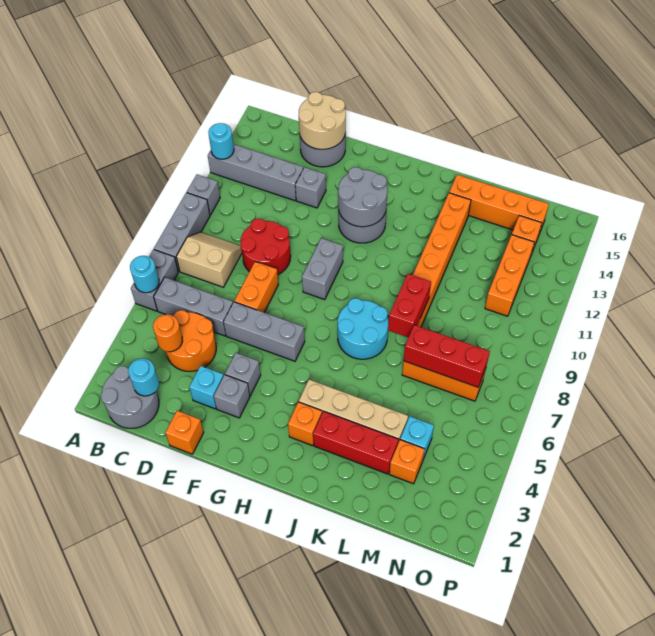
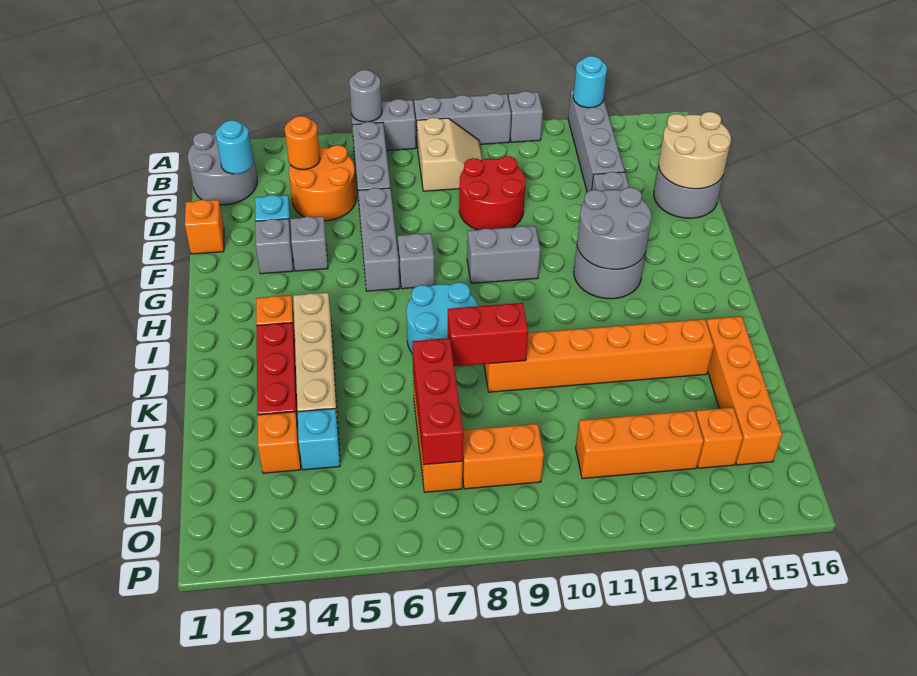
cyan round brick A6 level 2 -> grey round brick A6 level 2
orange brick E7:E8 level 1 -> orange brick N8:N9 level 1
none -> grey brick G7 level 1

